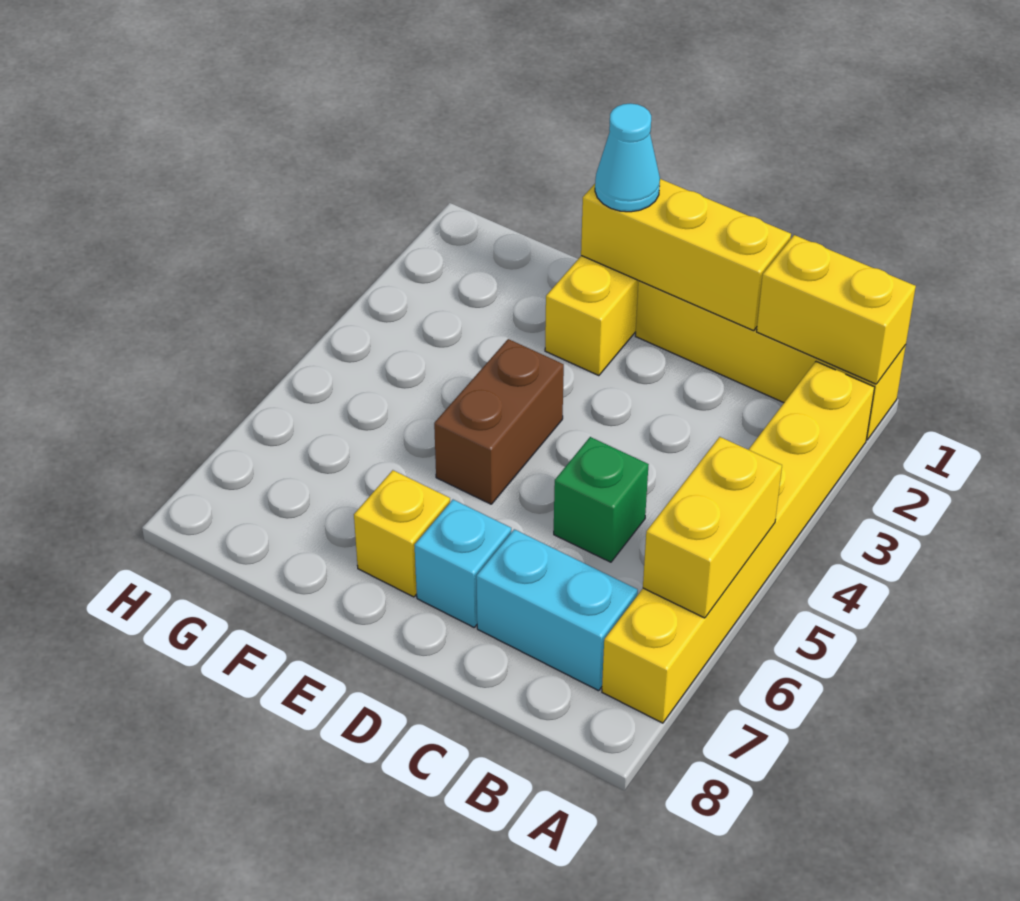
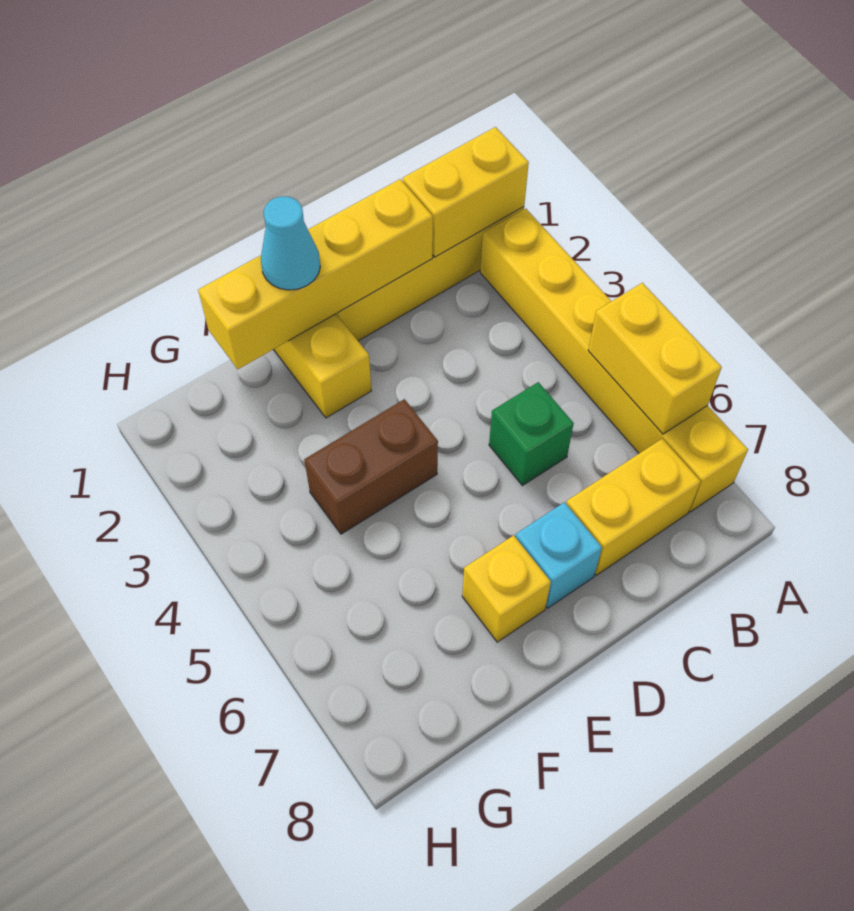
cyan brick B7:C7 level 1 -> yellow brick B7:C7 level 1
yellow brick C1:E1 level 2 -> yellow brick C1:F1 level 2
brown brick E4:E5 level 1 -> brown brick E4:F4 level 1

